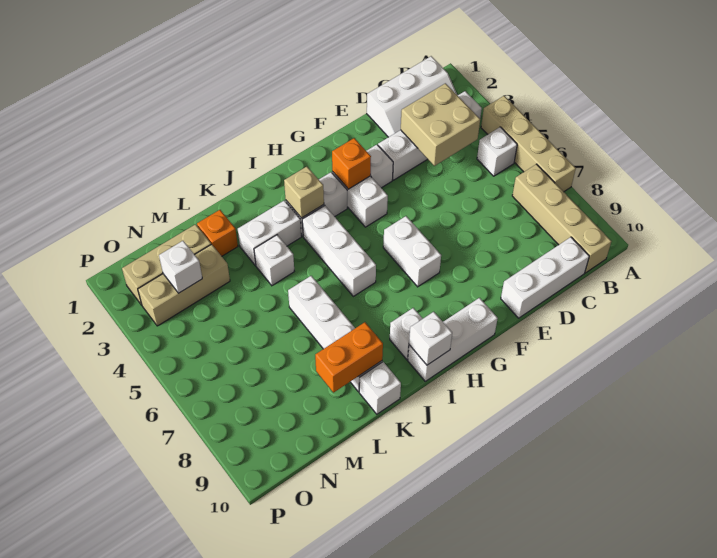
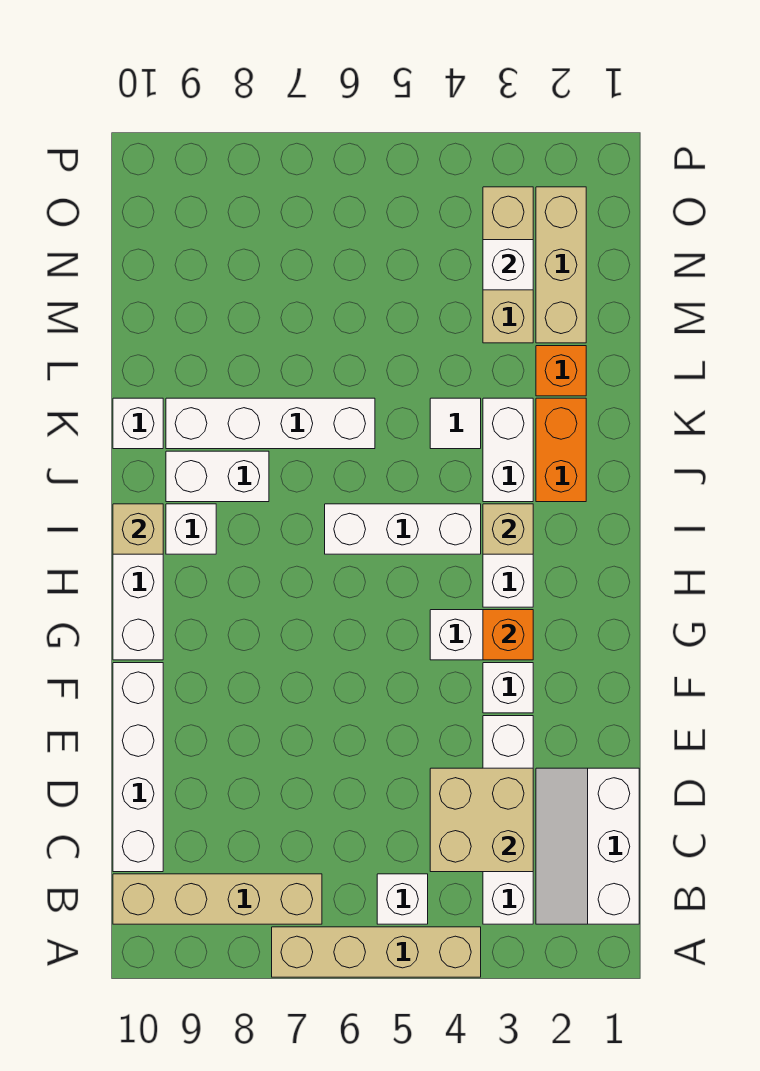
white brick C10:E10 level 1 -> white brick C10:F10 level 1
white brick G6:G7 level 1 -> white brick J8:J9 level 1
white brick I10 level 2 -> tan brick I10 level 2
white brick K4 level 1 -> white tile K4 level 1
orange brick K9:L9 level 2 -> orange brick J2:K2 level 1

